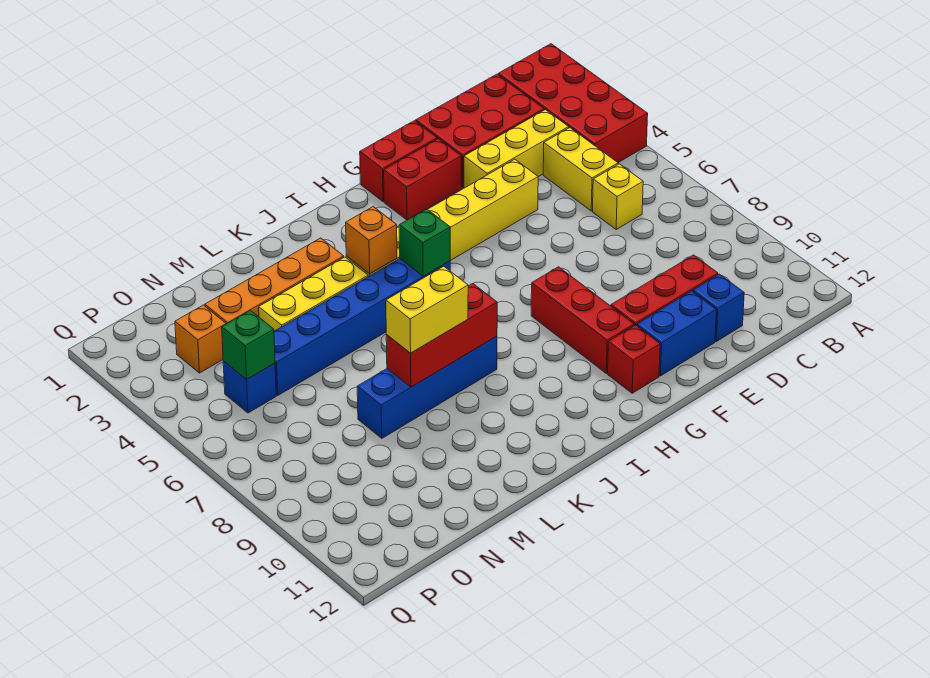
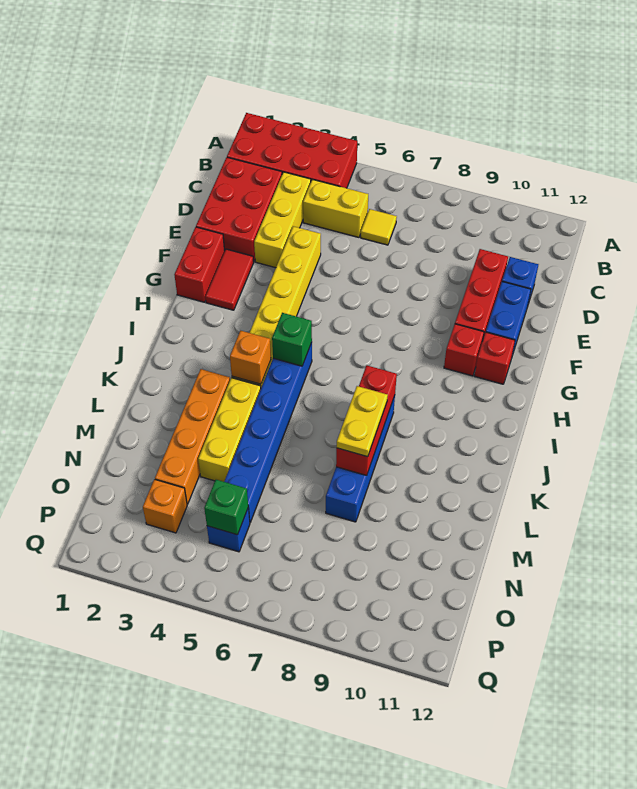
yellow brick C6 level 1 -> yellow tile C6 level 1
red brick F2:G2 level 1 -> red tile F2:G2 level 1
red brick G8:G10 level 1 -> red brick G10 level 1
yellow brick K8:L8 level 3 -> yellow plate K8:L8 level 3

